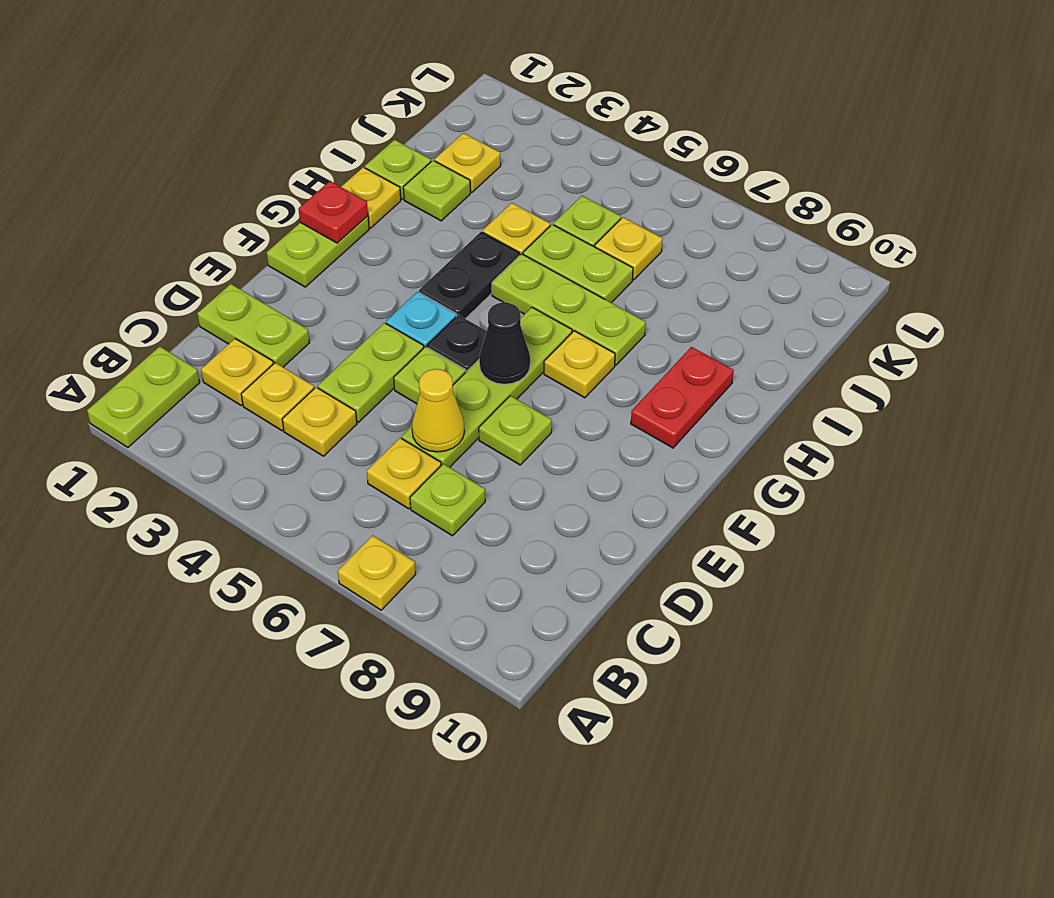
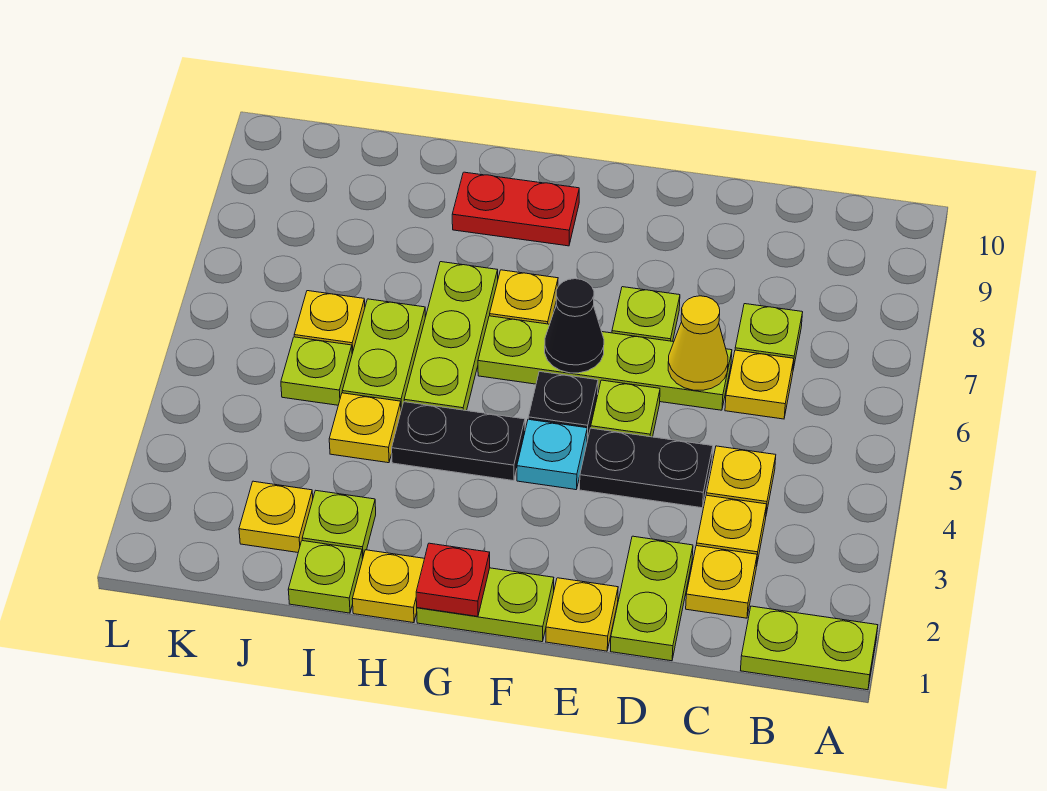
yellow plate A7 level 1 -> yellow plate E1 level 1
lime plate D4:E4 level 1 -> black plate D4:E4 level 1

